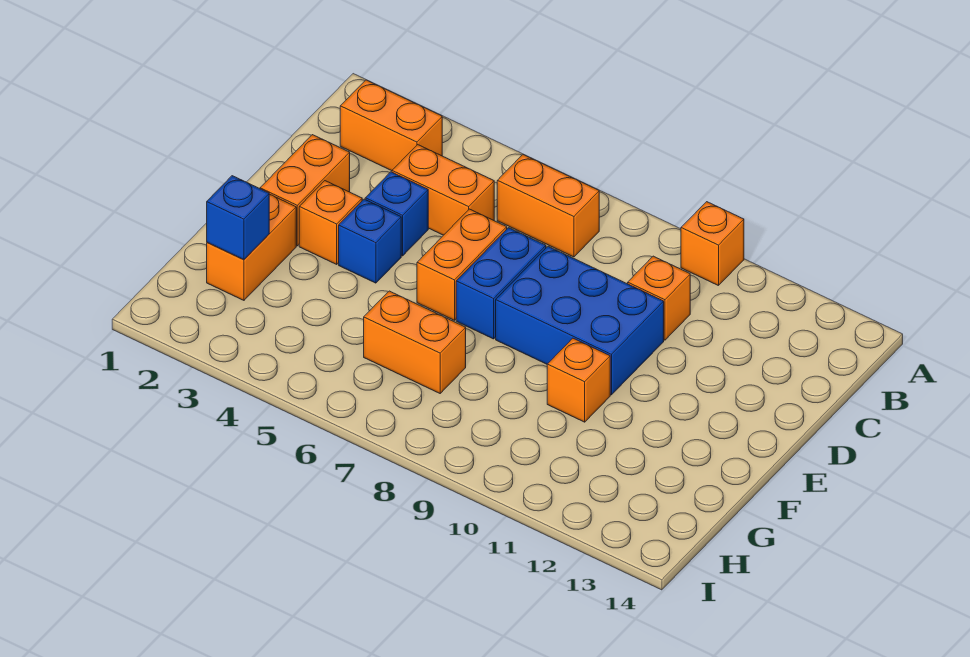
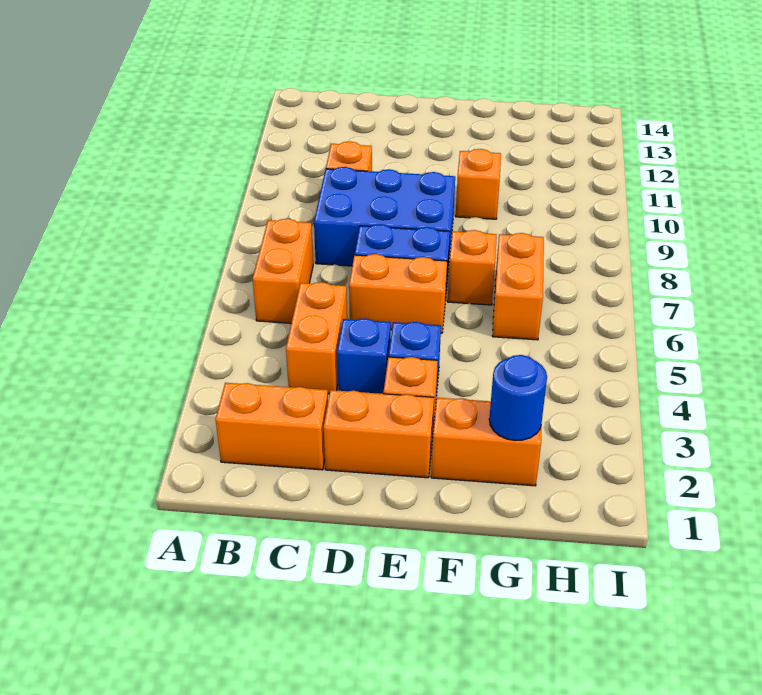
orange brick A10 level 1 -> orange brick F7 level 1
orange brick B2:B3 level 1 -> orange brick B2:C2 level 1
blue brick D8:E10 level 1 -> blue brick C8:E9 level 1
blue brick G2 level 2 -> blue round brick G2 level 2

